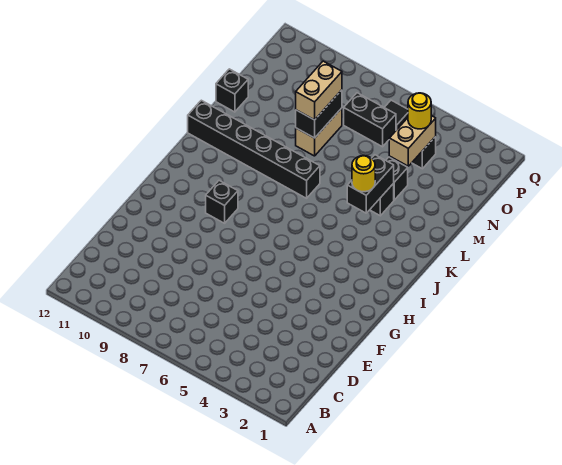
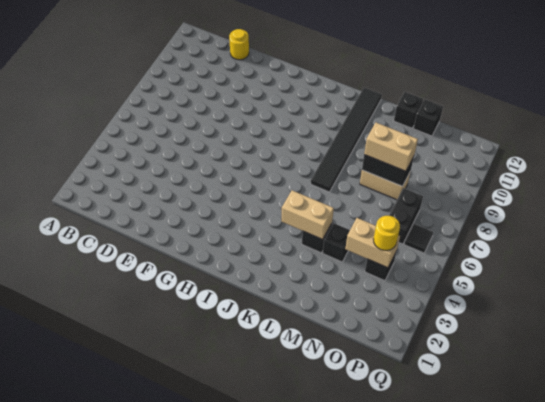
black brick H9 level 1 -> black brick N12 level 1
black brick K4:L4 level 2 -> tan brick K4:L4 level 2
yellow round brick K4 level 3 -> yellow round brick D12 level 1
black brick K7:K12 level 1 -> black tile K7:K12 level 1

